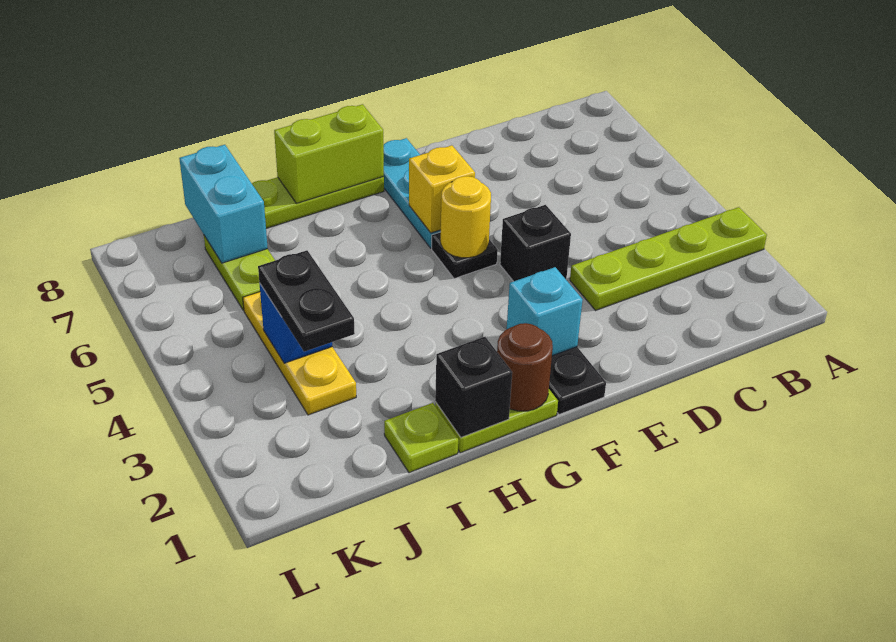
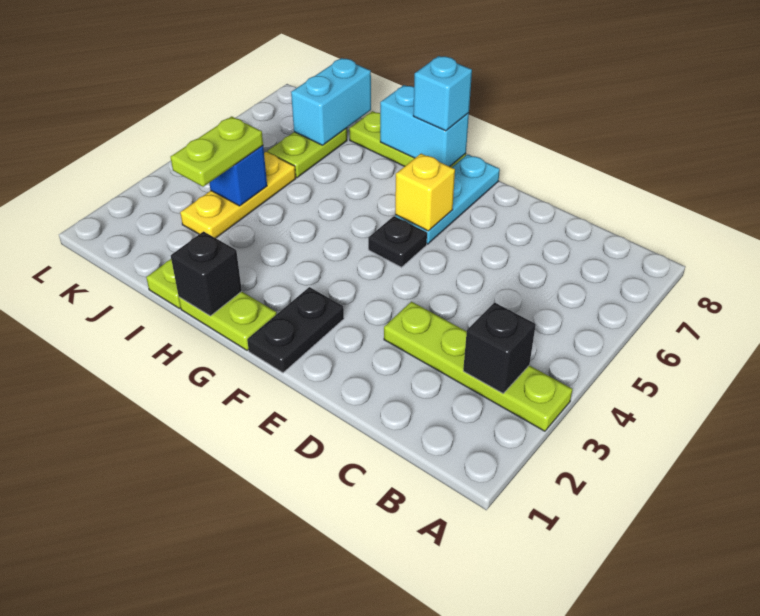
black brick E4 level 1 -> black brick B3 level 2
cyan brick F2 level 2 -> cyan brick G8 level 3
yellow round brick F5 level 2 -> none
brown round brick G1 level 2 -> none
lime brick G8:H8 level 2 -> cyan brick G8:H8 level 2
black plate J3:J4 level 3 -> lime plate J3:J4 level 3

